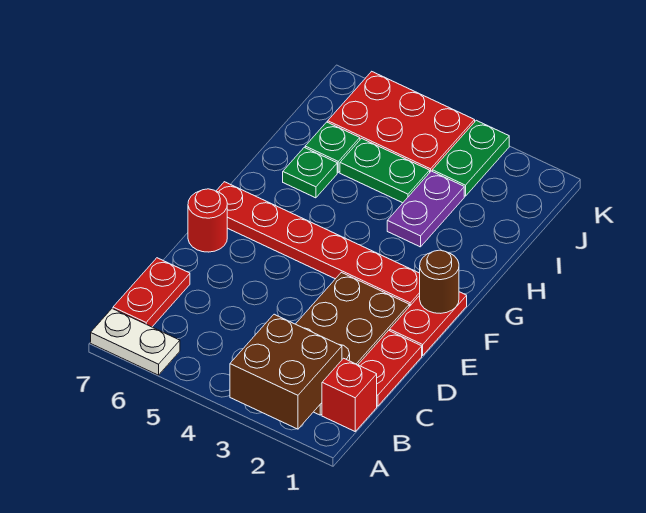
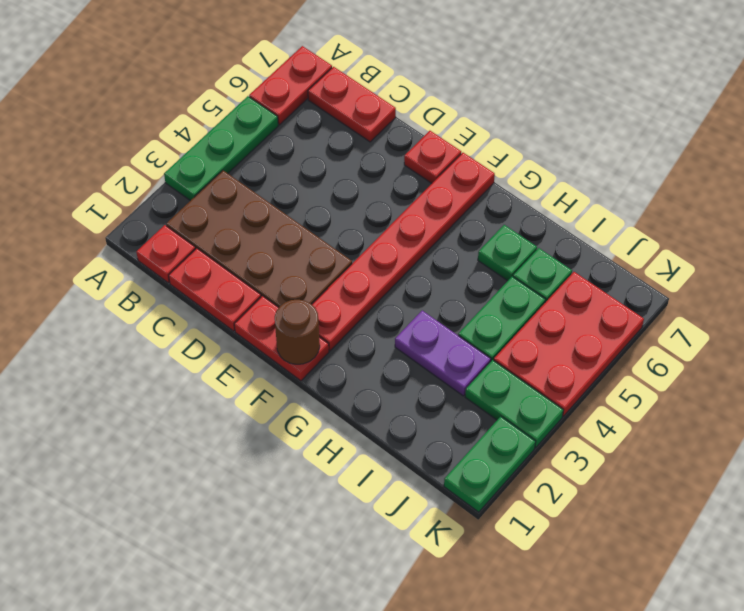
brown brick A2:B3 level 2 -> none
none -> green plate A3:A5 level 1
white plate A6:A7 level 1 -> red plate A6:A7 level 1
red brick B1 level 1 -> red plate B1 level 1
red round brick E7 level 1 -> red plate E7 level 1
none -> green plate K1:K2 level 1

